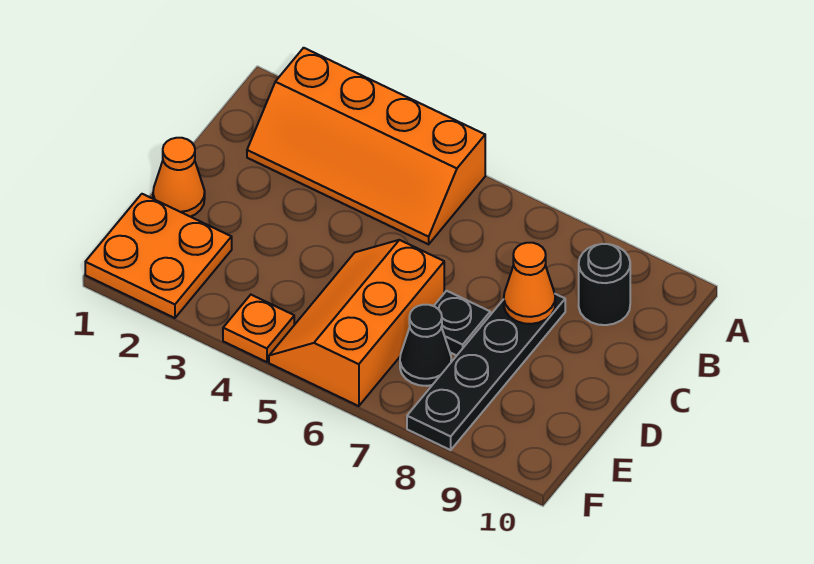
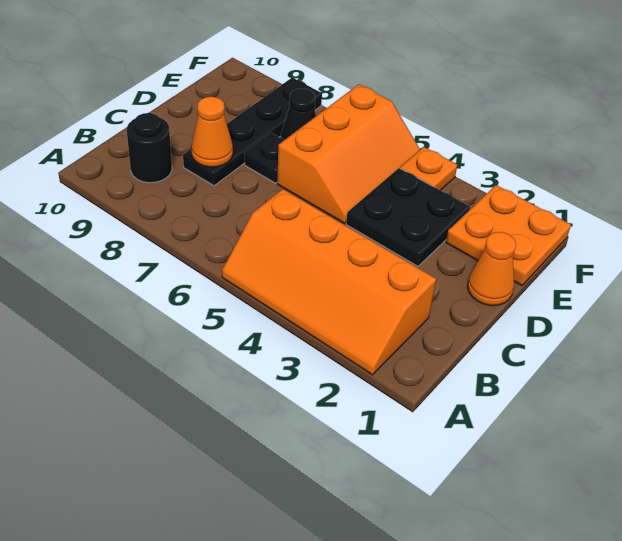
orange slope A2:B5 level 1 top A -> orange slope A2:B5 level 1 top B
none -> black plate D3:E4 level 1

